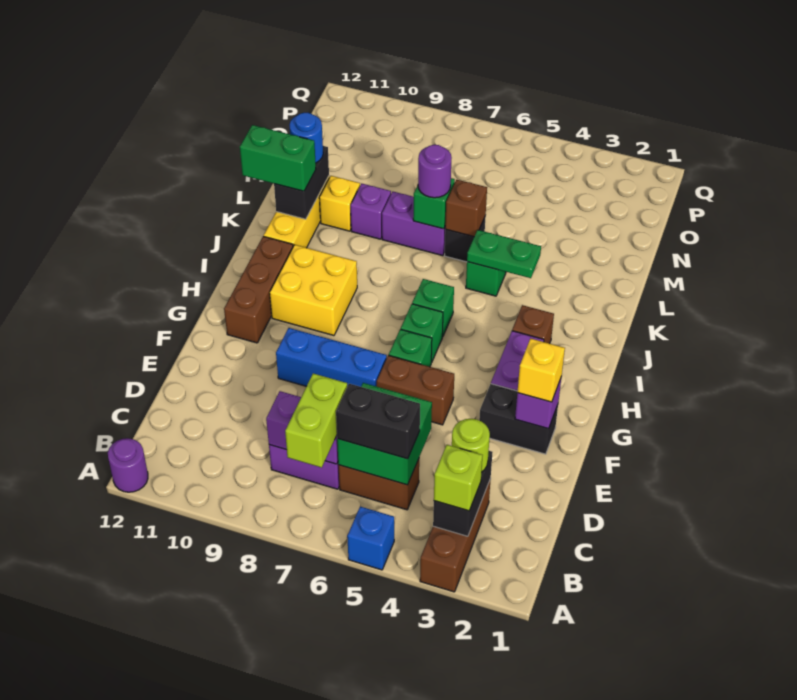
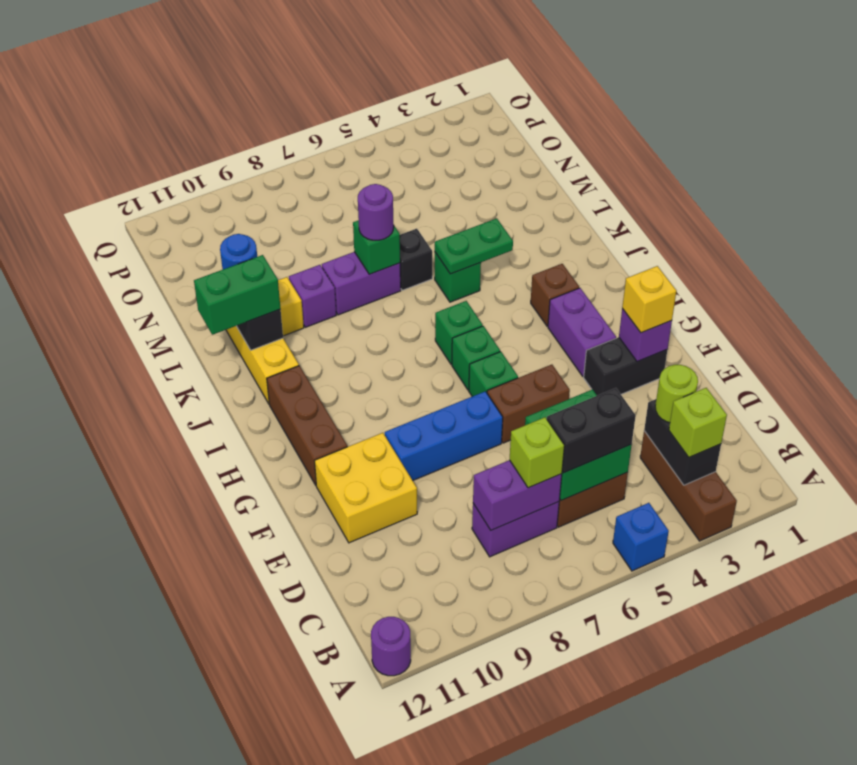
lime brick B7:C7 level 3 -> lime brick C7 level 3
yellow brick H9:I10 level 1 -> yellow brick E10:F11 level 1
brown brick L6 level 2 -> none

